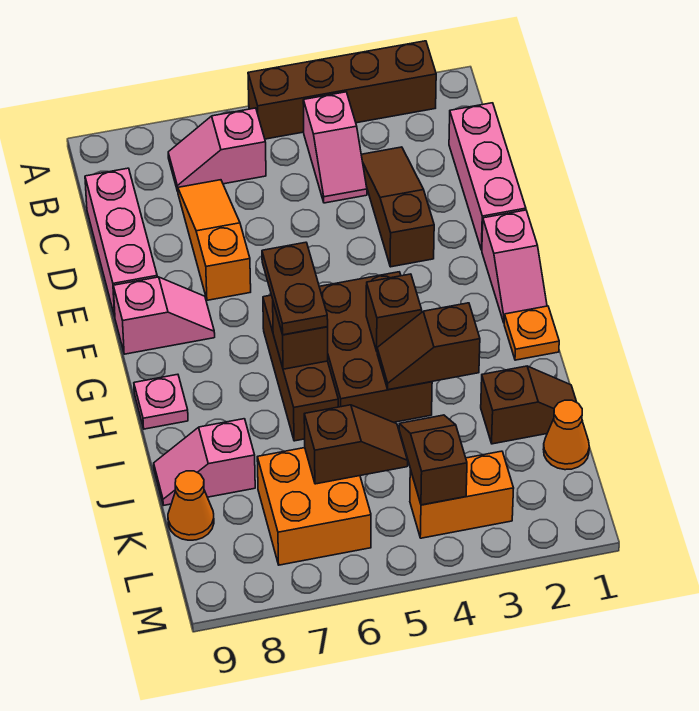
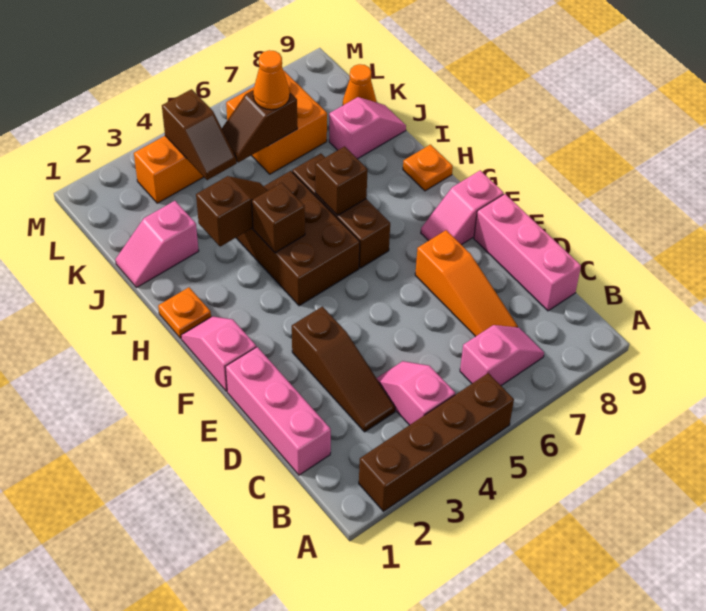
brown plate G6:H6 level 3 -> none
pink plate H9 level 1 -> orange plate H9 level 1
brown slope J1:J2 level 1 top 2 -> pink slope J1:J2 level 1 top 2
orange cone K1 level 1 -> orange cone K6 level 3

